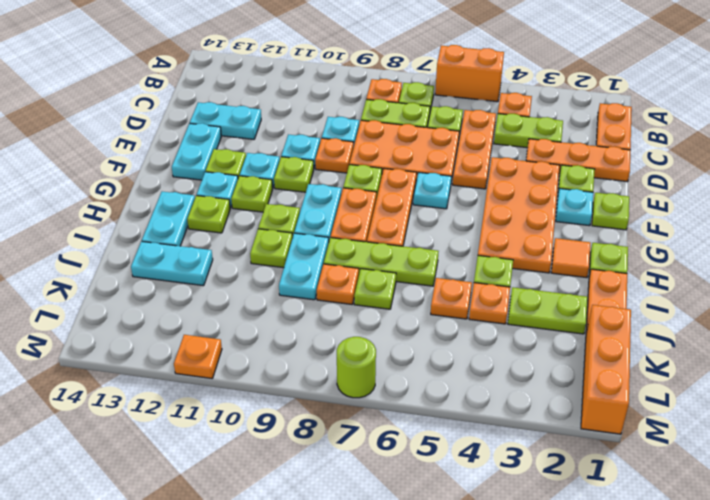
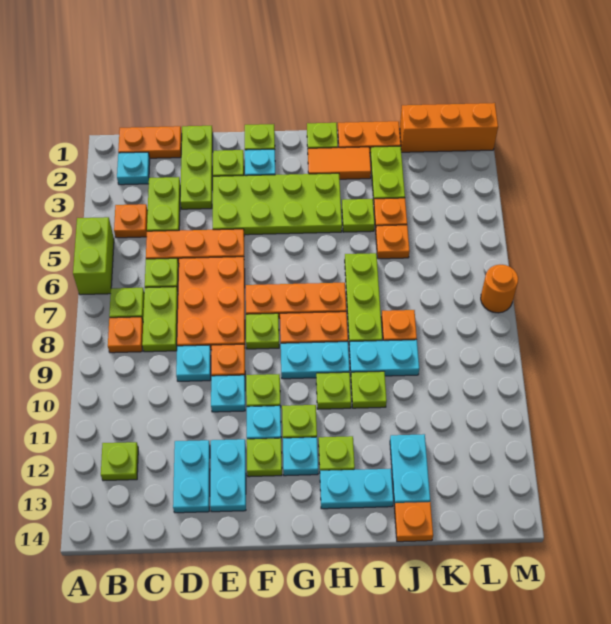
orange brick A5:A6 level 1 -> lime brick A5:A6 level 1
orange plate D1:D3 level 1 -> lime plate D1:D3 level 1
orange plate E3:H4 level 1 -> lime plate E3:H4 level 1
cyan plate E13:F13 level 1 -> cyan plate E12:E13 level 1
cyan plate F6 level 1 -> cyan plate B2 level 1
orange tile H2 level 1 -> orange tile H2:I2 level 1
lime plate J7 level 1 -> lime plate B12 level 1
lime round brick M7 level 1 -> orange round brick M7 level 1
orange plate M11 level 1 -> orange plate J14 level 1

